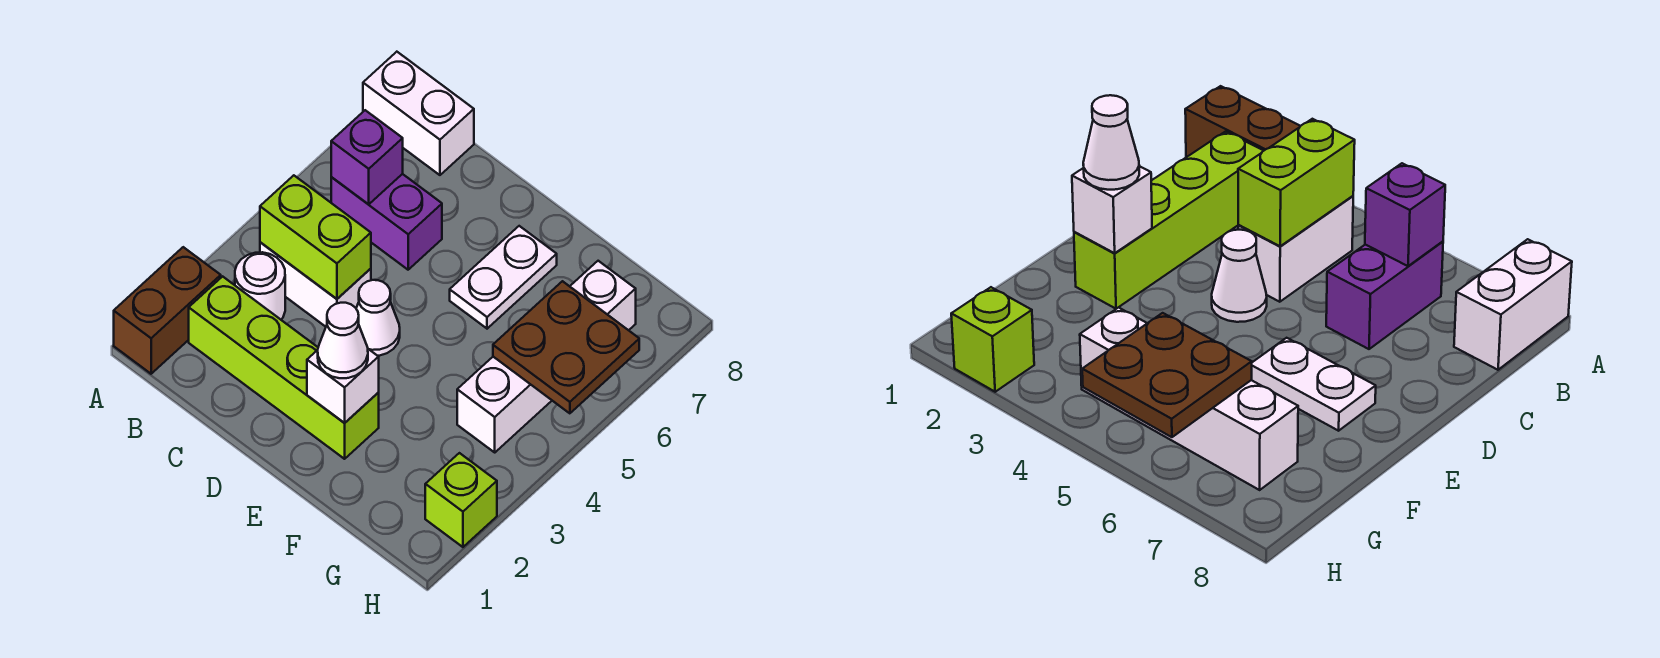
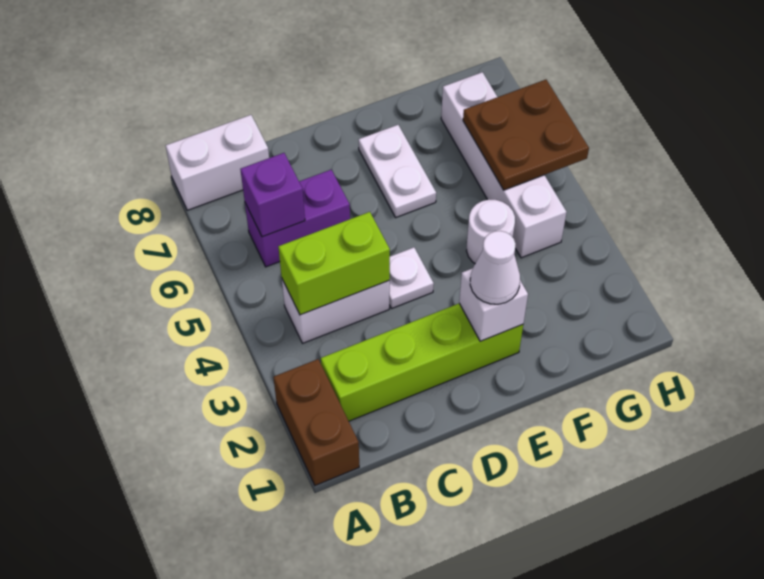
white round brick B3 level 1 -> white round brick F4 level 1
white cone D4 level 1 -> white plate D4 level 1
lime brick H2 level 1 -> none

